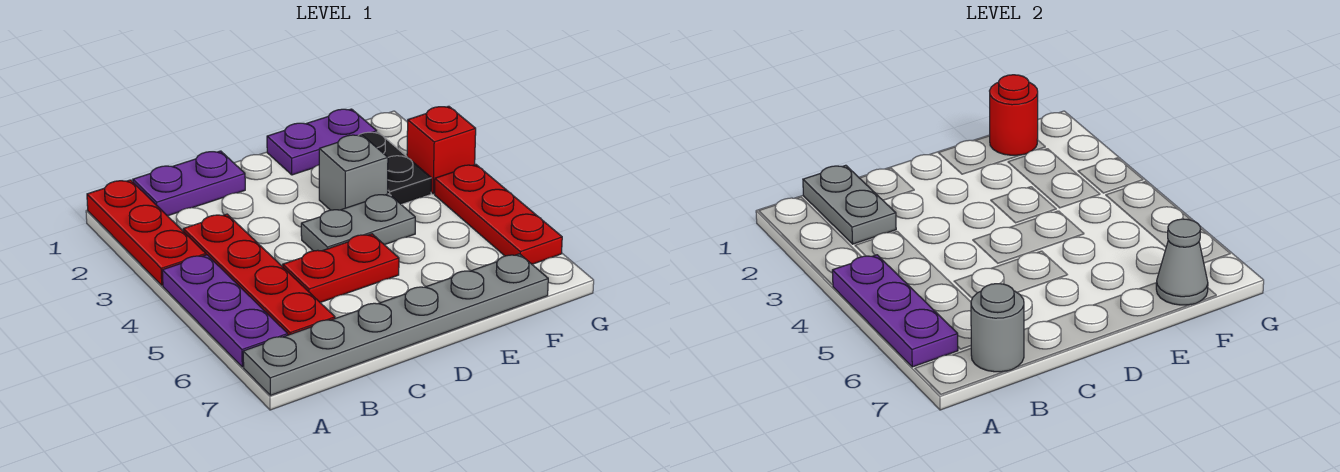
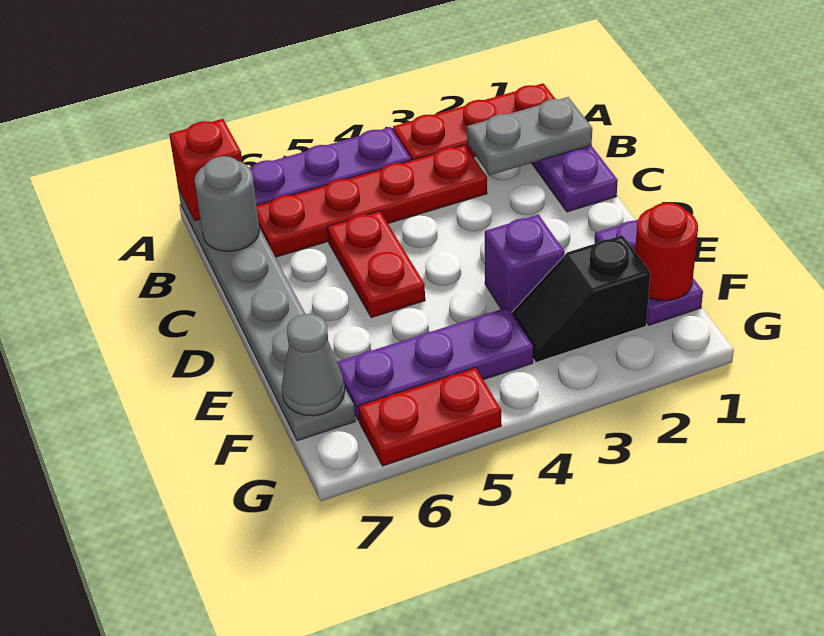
purple plate A4:A6 level 2 -> purple plate F4:F6 level 1
grey plate D4:E4 level 1 -> none
grey brick E3 level 1 -> purple brick E3 level 1
black plate F2:F3 level 1 -> black slope F2:F3 level 1 top 2
red brick G3 level 1 -> red brick A7 level 2
red plate G4:G6 level 1 -> red plate G5:G6 level 1

